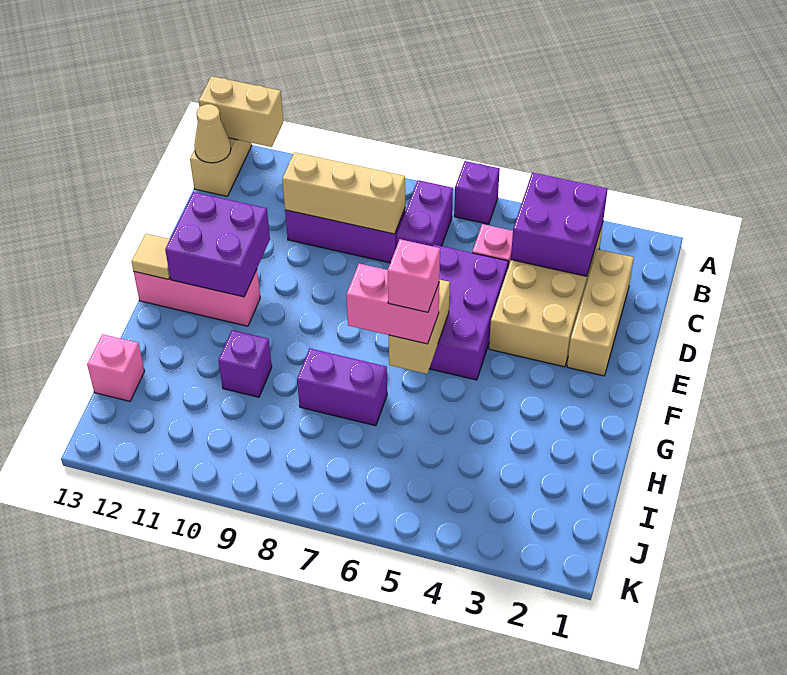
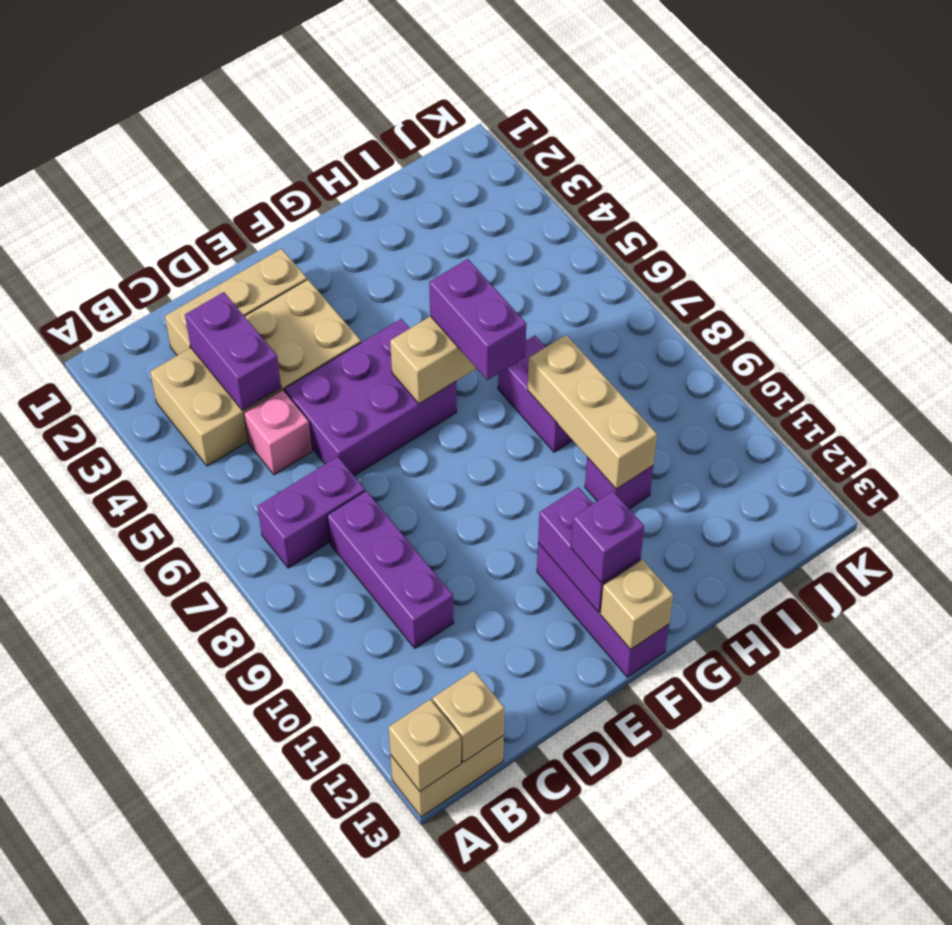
purple brick A6 level 1 -> purple brick F12 level 3
tan brick A12:A13 level 2 -> tan brick A13 level 2
purple brick B3:C4 level 2 -> purple brick C3:C4 level 2
tan cone B13 level 2 -> tan brick B13 level 2
tan brick C8:C10 level 2 -> tan brick H8:H10 level 2
purple brick E11:F12 level 2 -> purple brick F11:F12 level 2
pink brick F11:F13 level 1 -> purple brick F11:F13 level 1
tan tile F13 level 2 -> tan brick F13 level 2
pink brick G6:G7 level 3 -> purple brick G6:G7 level 3
pink brick G6 level 4 -> none
pink brick I13 level 1 -> none

